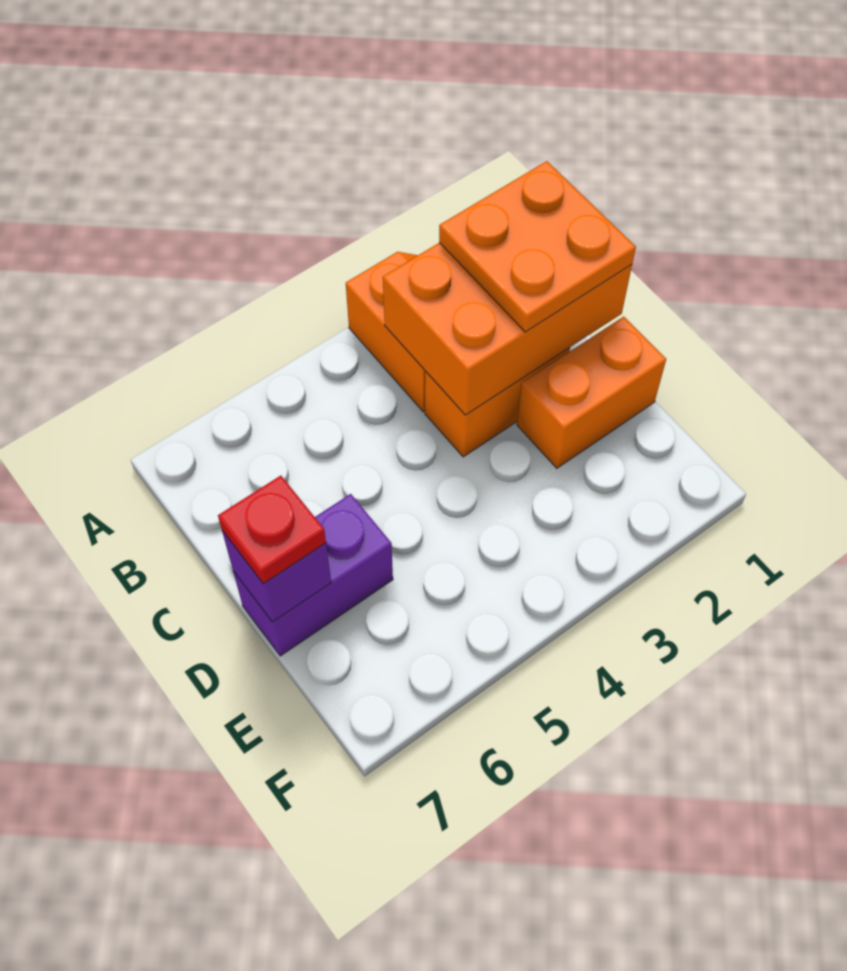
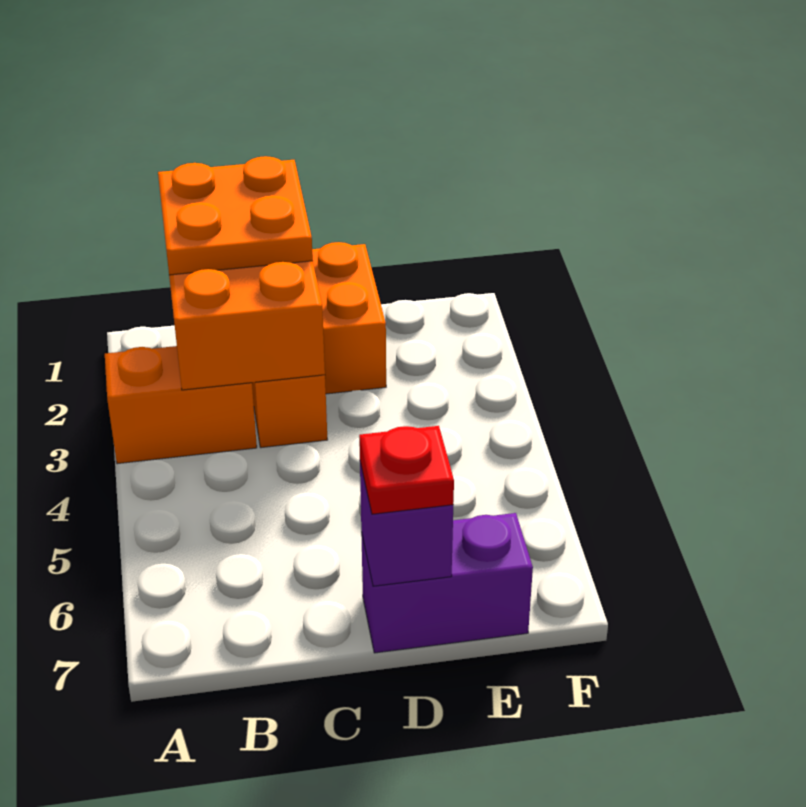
purple brick D6:D7 level 1 -> purple brick D7:E7 level 1

